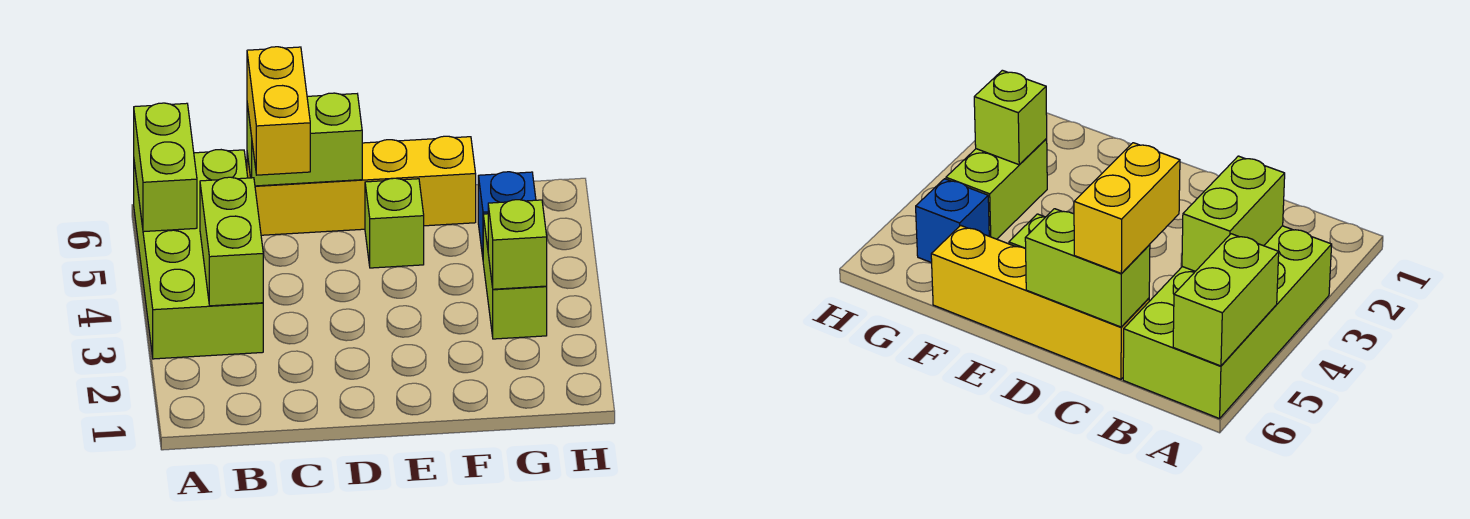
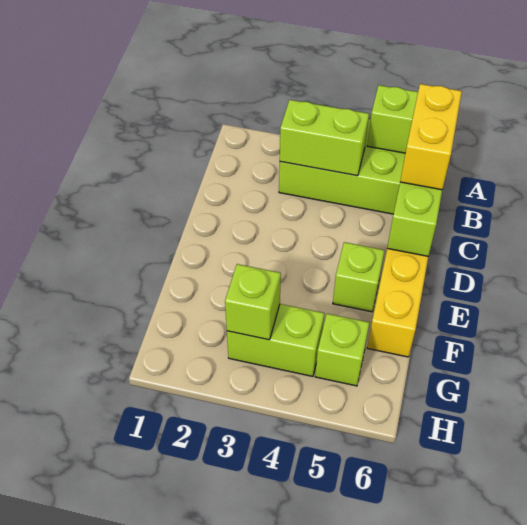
yellow brick C5:C6 level 3 -> yellow brick B6:C6 level 3
blue brick G5 level 1 -> lime brick G5 level 1

